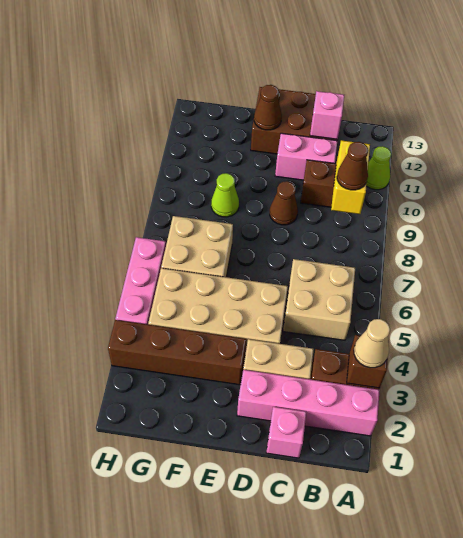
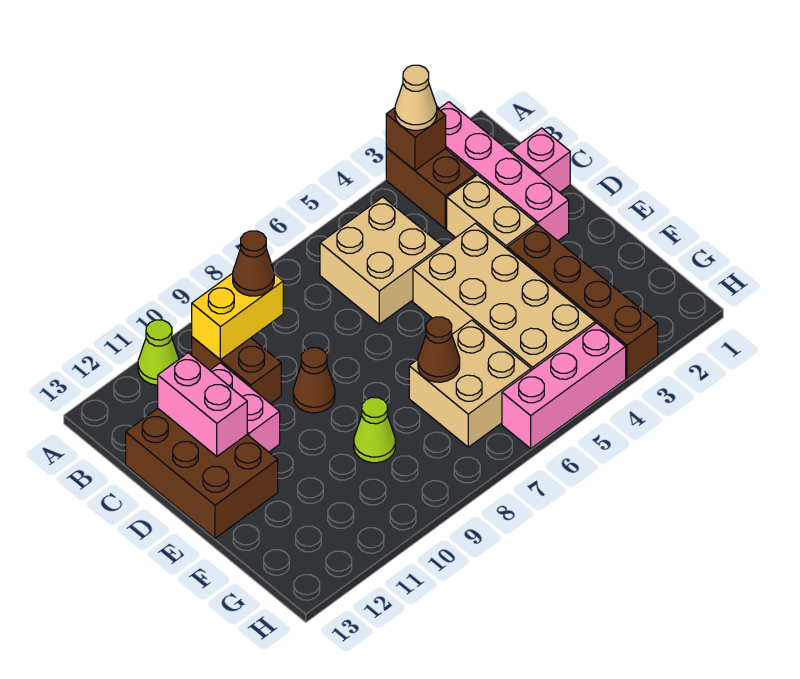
pink brick C12 level 2 -> pink brick C12:D12 level 2
brown cone E12 level 2 -> brown cone F7 level 2

